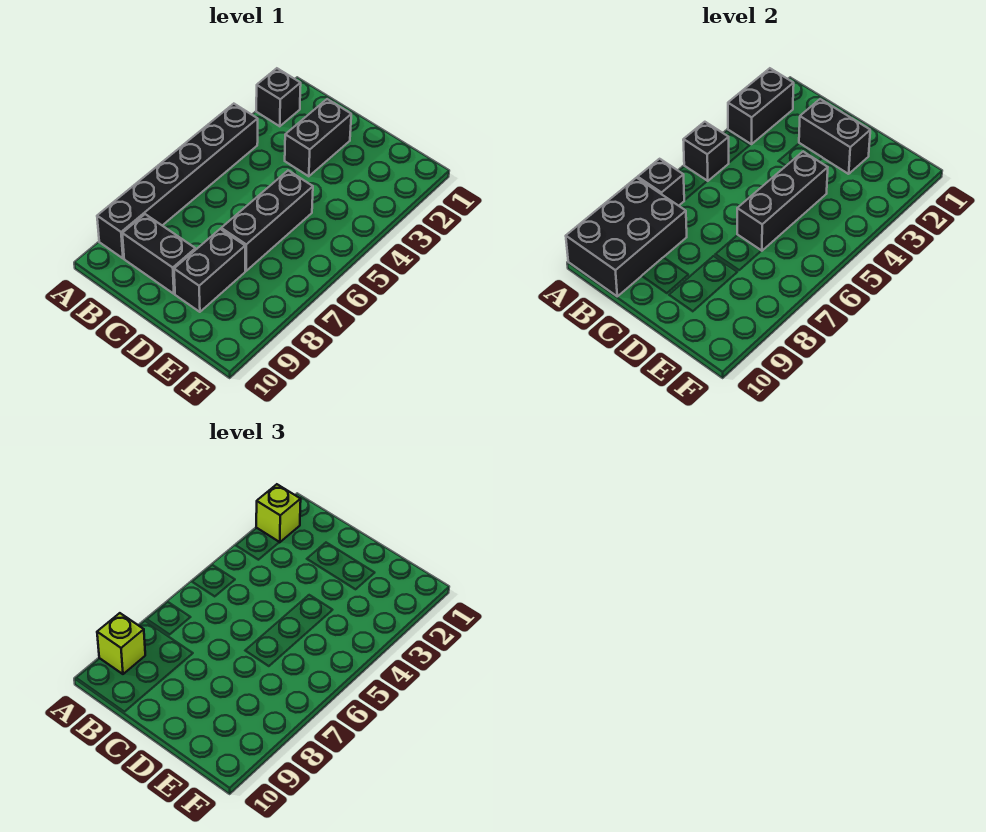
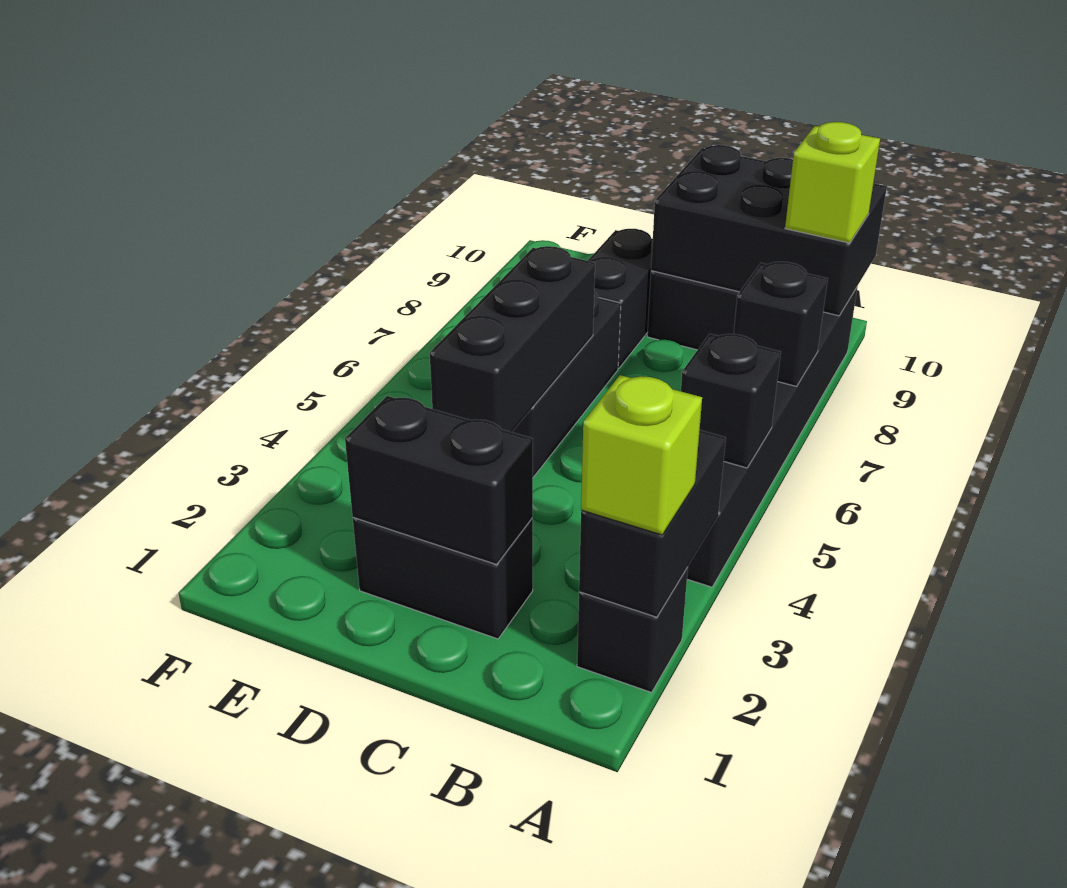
black brick A8:B10 level 2 -> black brick A9:C10 level 2
black brick C2:C3 level 1 -> black brick C2:D2 level 1

